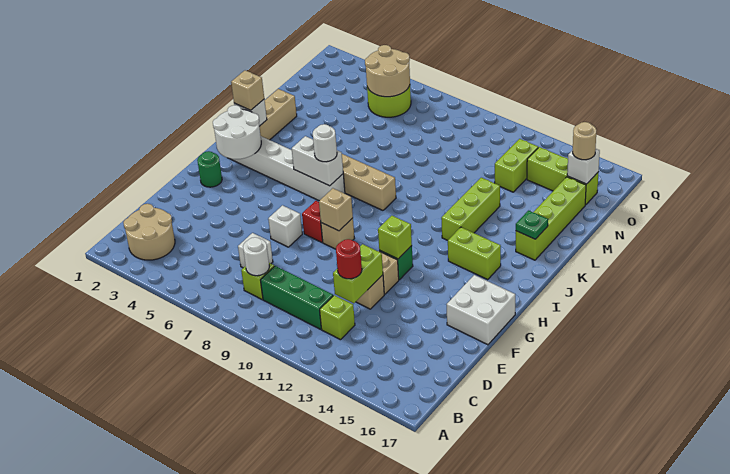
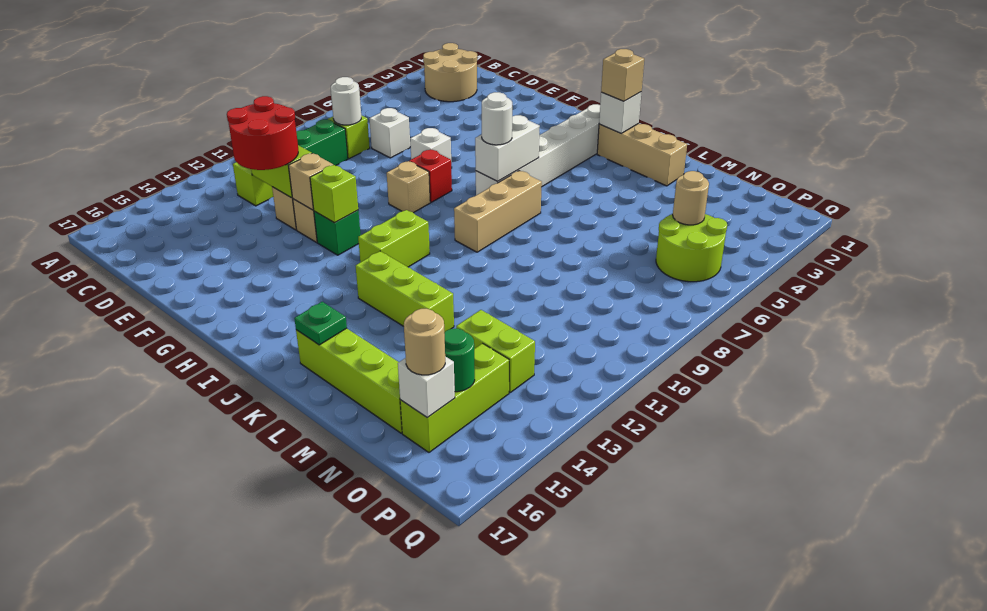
red round brick D12 level 3 -> red round brick D12:E13 level 3
white brick F16:G17 level 1 -> none
green round brick G2 level 1 -> green round brick O15 level 2
tan brick G9 level 2 -> tan brick F12 level 2
white round brick H2:I3 level 2 -> none
lime brick I14:I15 level 1 -> lime brick I11:I12 level 1
tan round brick O5:P6 level 2 -> tan round brick O5 level 2

